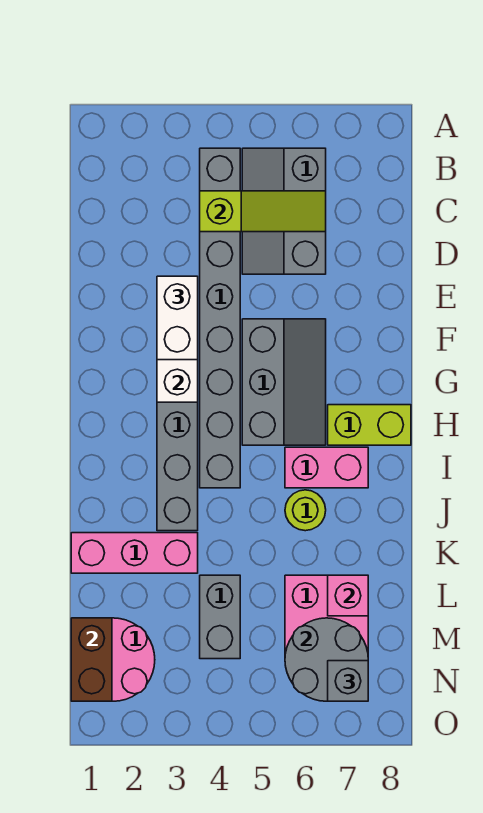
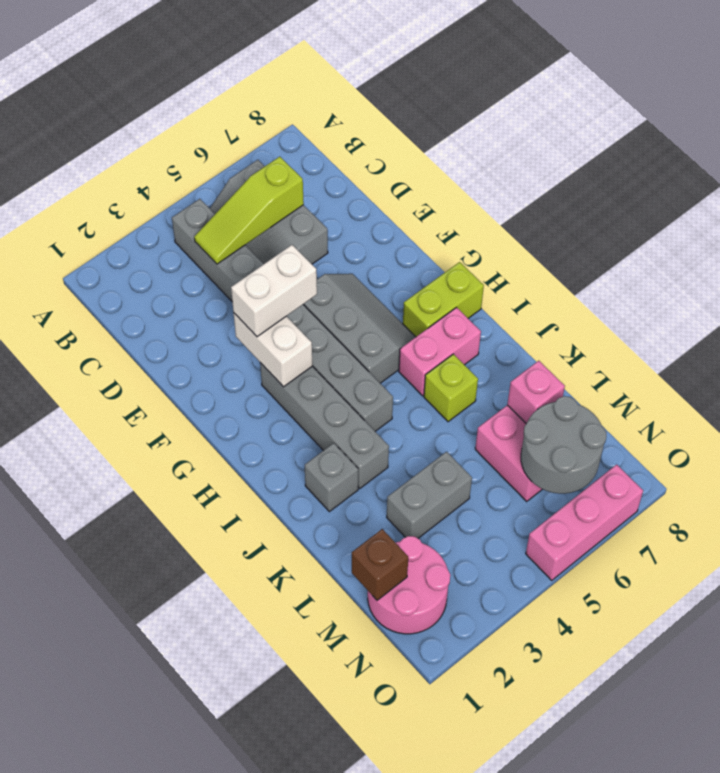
lime slope C4:C6 level 2 top 4 -> lime slope C4:C6 level 2 top 6
white brick E3:F3 level 3 -> white brick F3:F4 level 3
lime round brick J6 level 1 -> lime brick J6 level 1
pink brick K1:K3 level 1 -> pink brick O5:O7 level 1
grey brick L4:M4 level 1 -> grey brick L3:L4 level 1
brown brick M1:N1 level 2 -> brown brick M1 level 2
grey brick N7 level 3 -> grey brick J2 level 1

